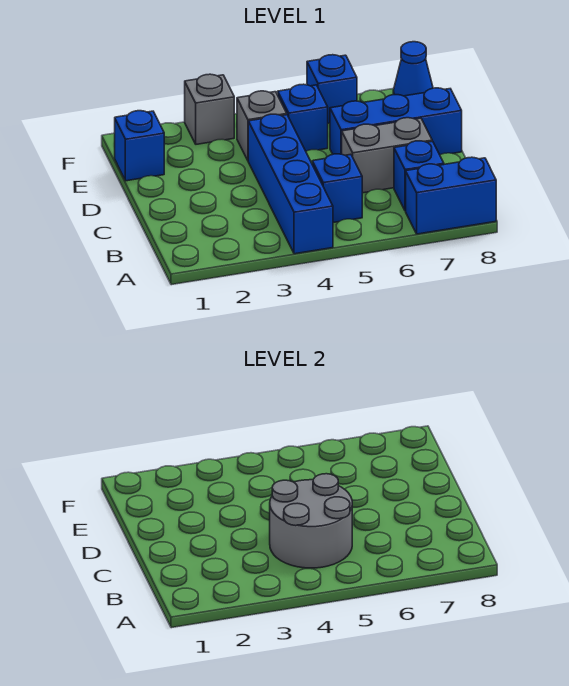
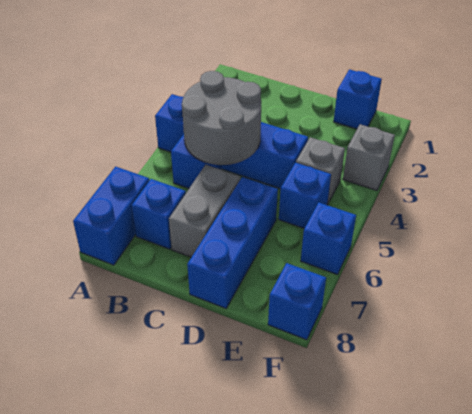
blue cone F8 level 1 -> blue brick F8 level 1

